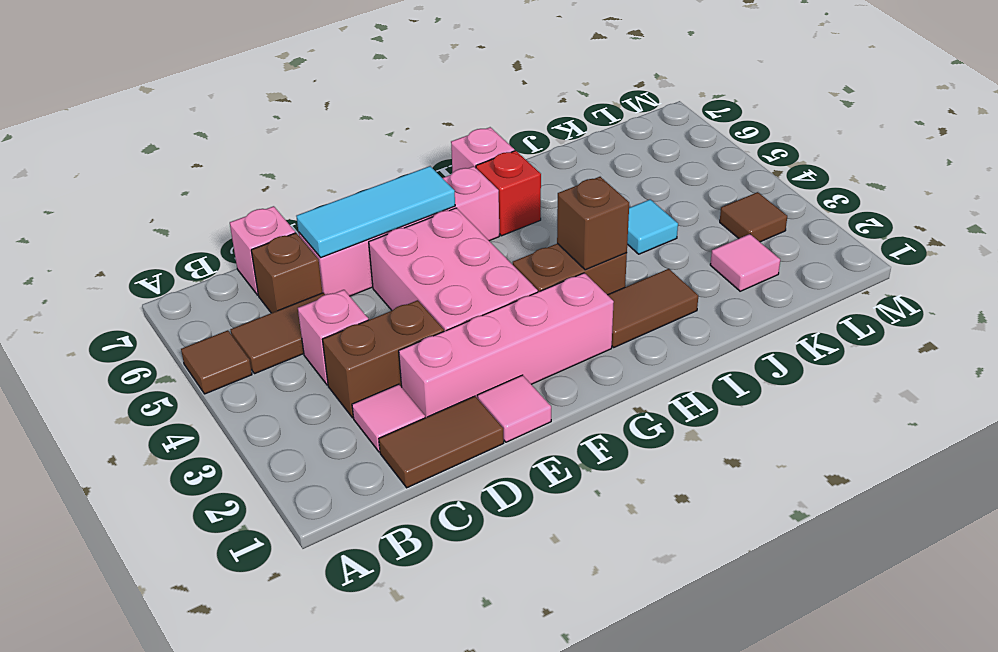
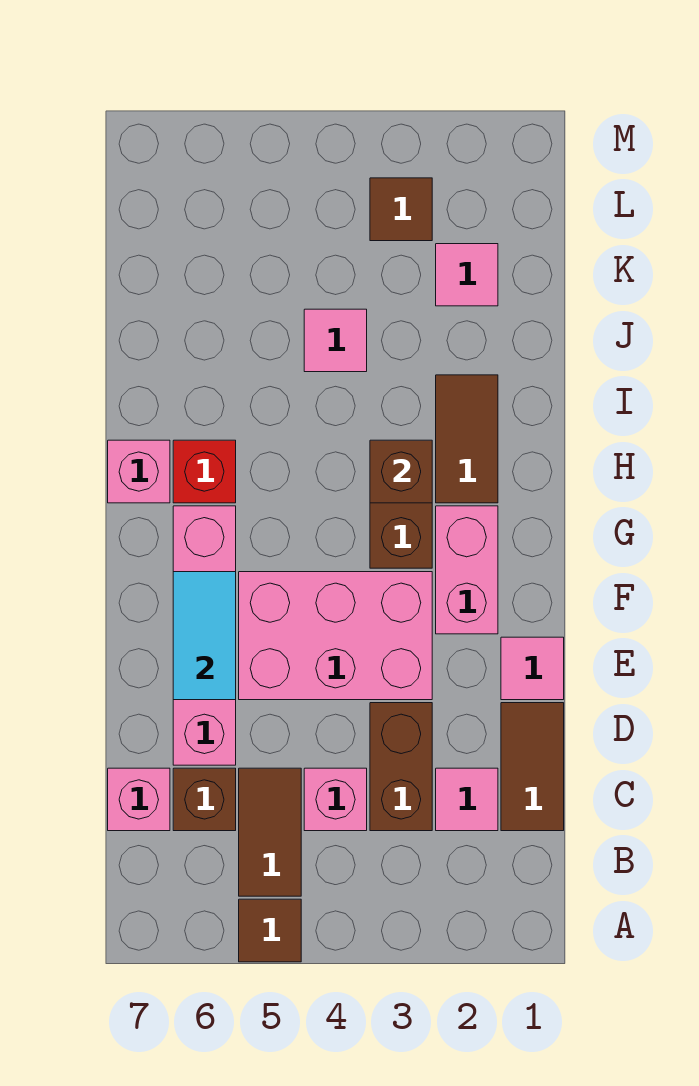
pink brick D2:G2 level 1 -> pink brick F2:G2 level 1
cyan tile D6:F6 level 2 -> cyan tile E6:F6 level 2
cyan tile J4 level 1 -> pink tile J4 level 1

